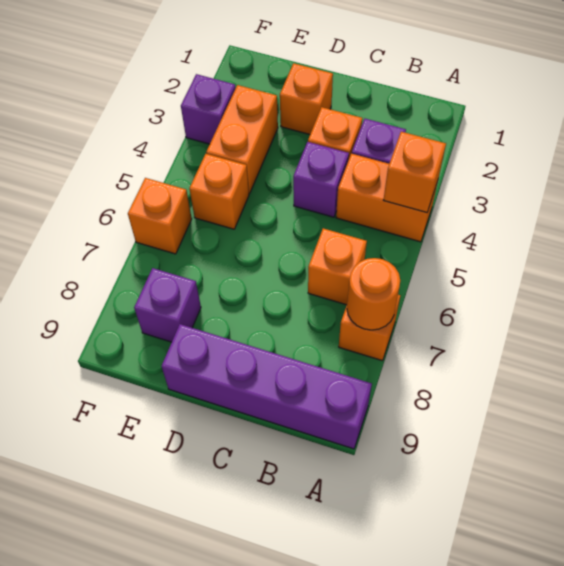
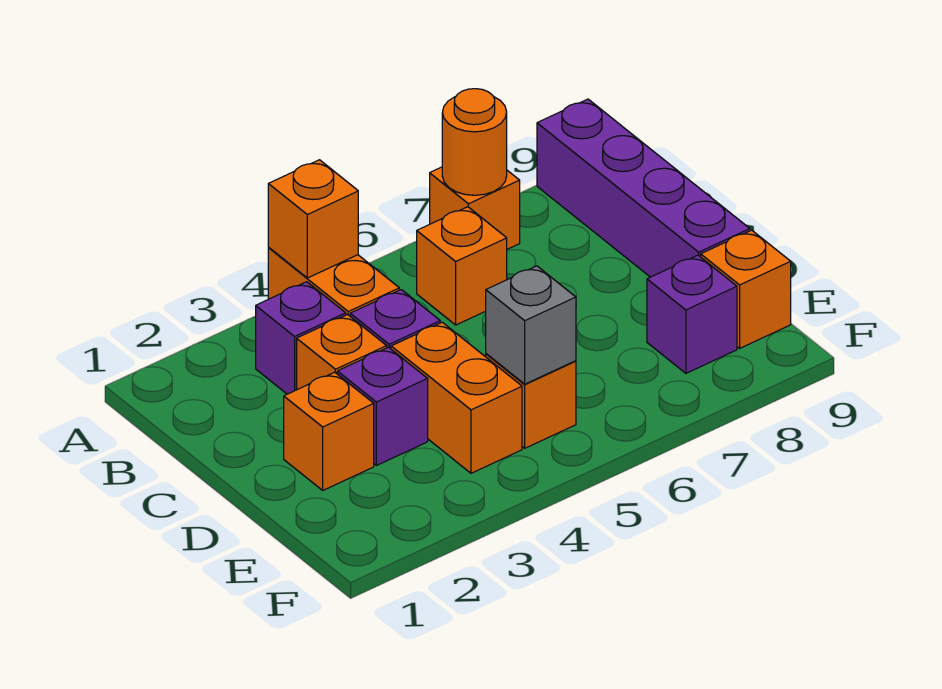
orange brick E3:E4 level 1 -> orange brick D4:E4 level 1
none -> grey brick E5 level 2
purple brick F3 level 1 -> purple brick D3 level 1
orange brick F6 level 1 -> orange brick E9 level 1

